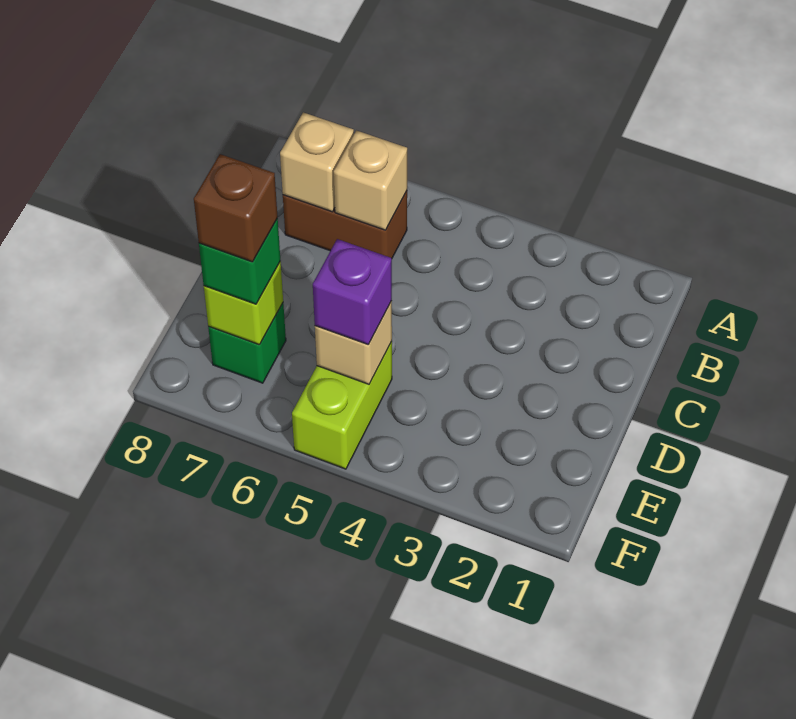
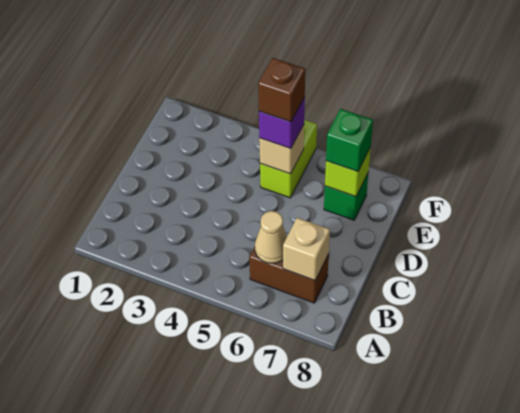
tan brick B6 level 2 -> tan cone B6 level 2
brown brick E7 level 4 -> brown brick E5 level 4

